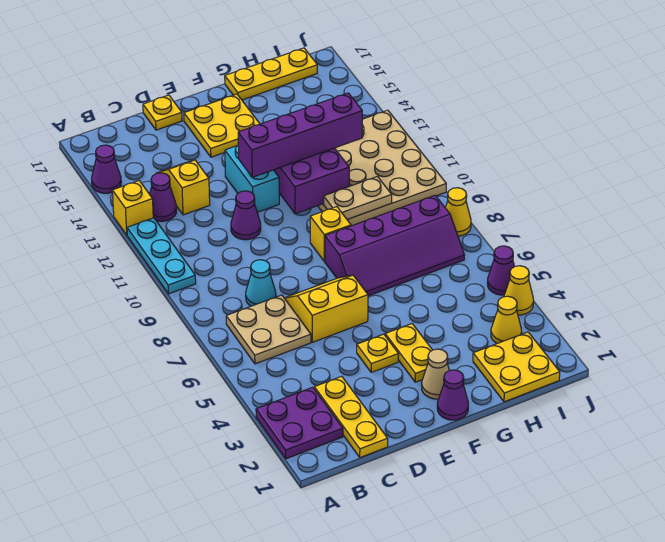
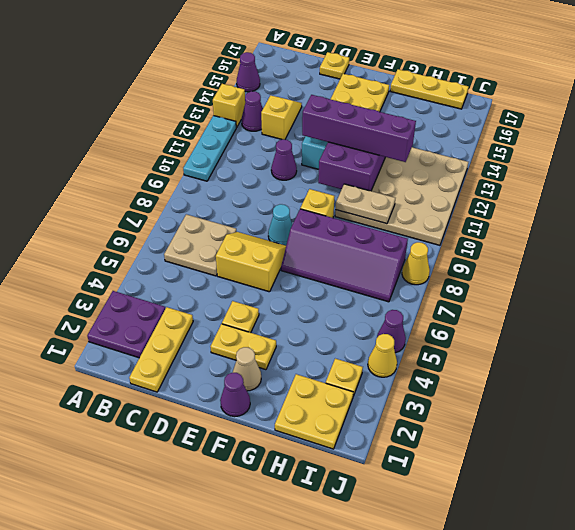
cyan cone C8 level 1 -> cyan cone E8 level 1
yellow plate F3:F4 level 1 -> yellow plate E3:F3 level 1
yellow cone I3 level 1 -> yellow plate I3 level 1

